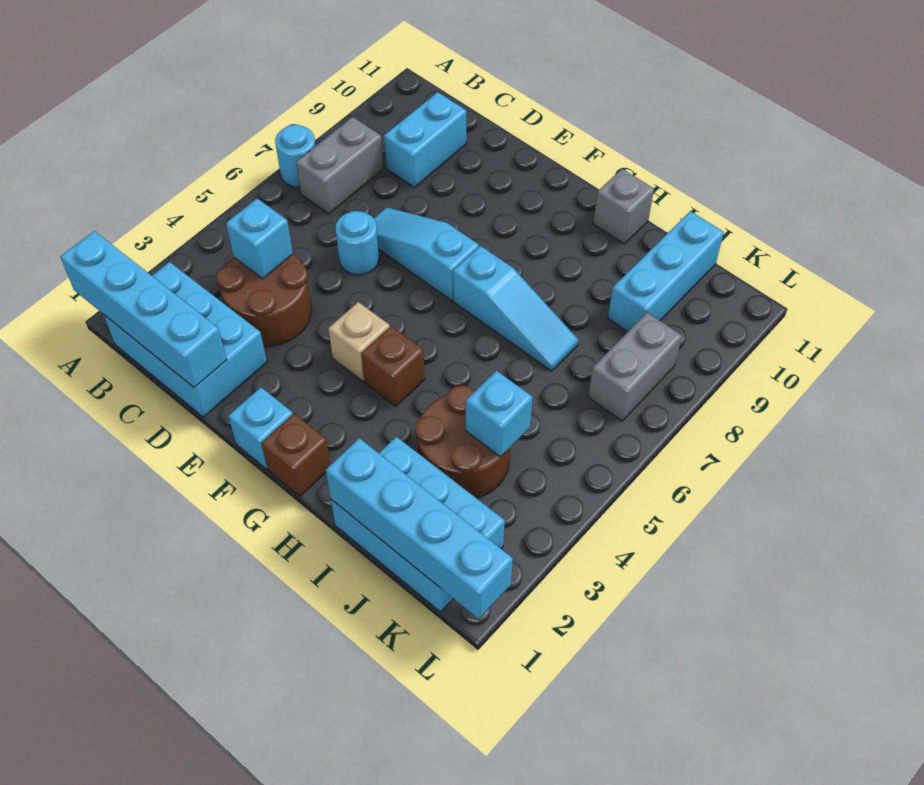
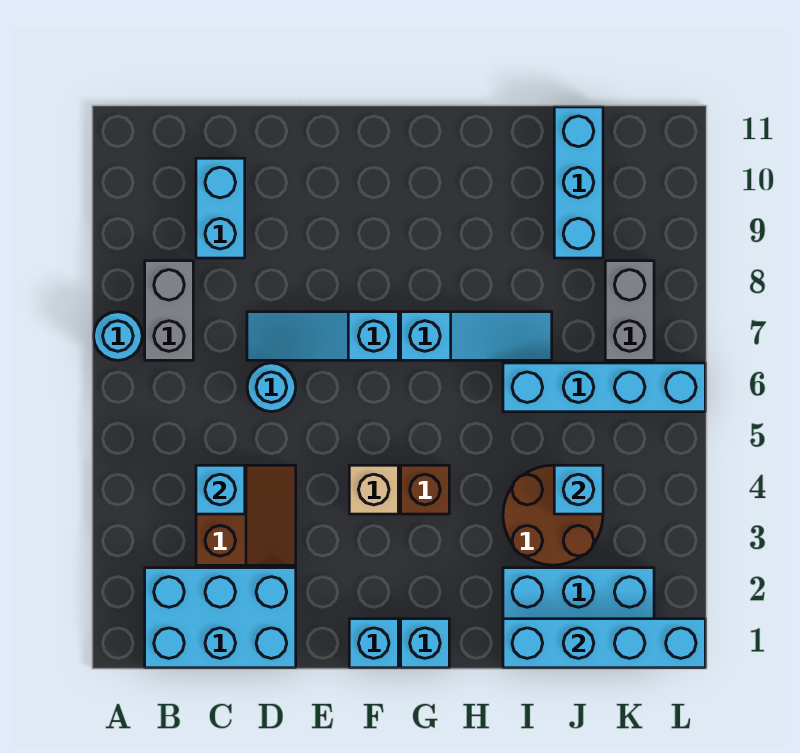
cyan brick A1:D1 level 2 -> cyan brick I6:L6 level 1
brown round brick C3:D4 level 1 -> brown slope C3:D4 level 1 top C
brown brick G1 level 1 -> cyan brick G1 level 1
grey brick H11 level 1 -> none

